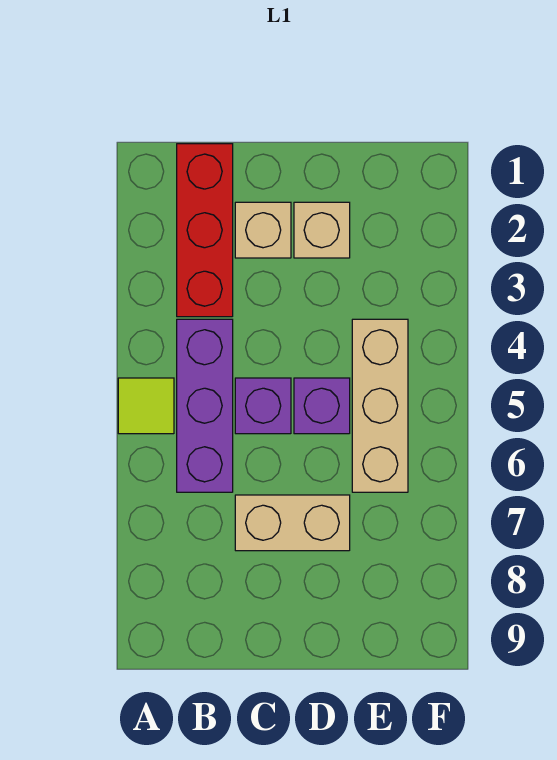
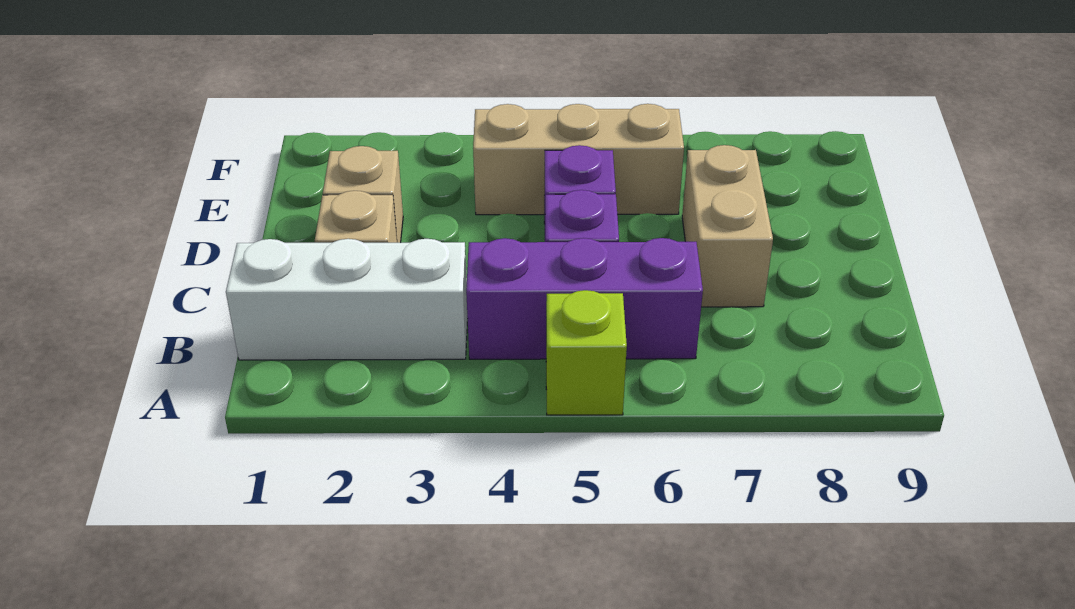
lime tile A5 level 1 -> lime brick A5 level 1
red brick B1:B3 level 1 -> white brick B1:B3 level 1

